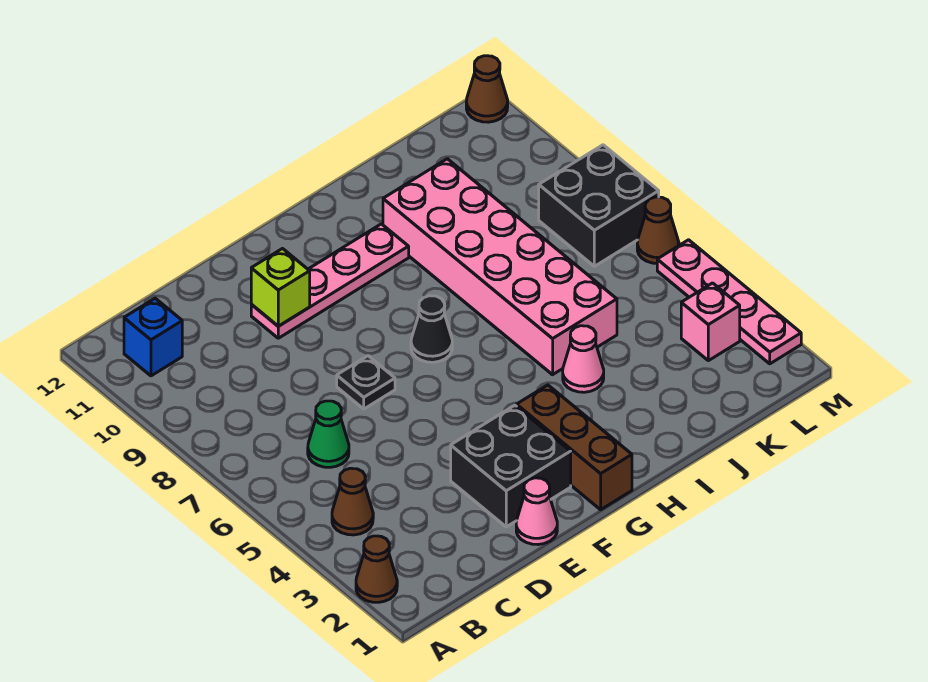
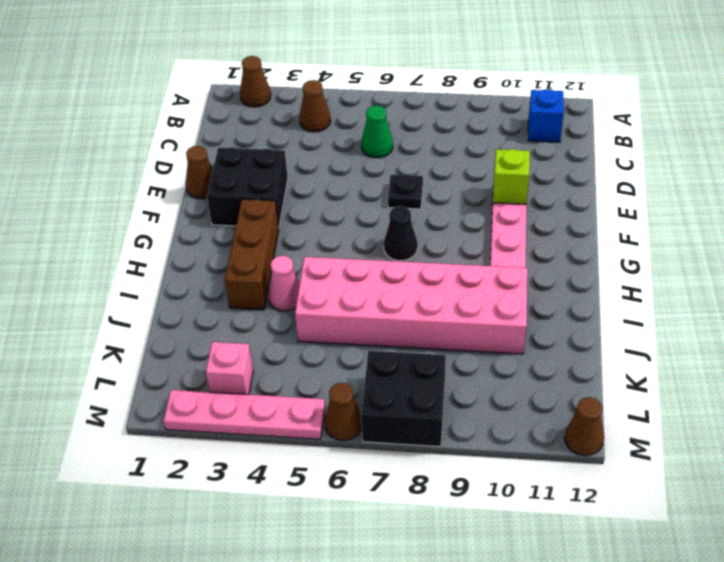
pink cone E1 level 1 -> brown cone E1 level 1
brown brick G1:G3 level 1 -> brown brick G3:I3 level 1

